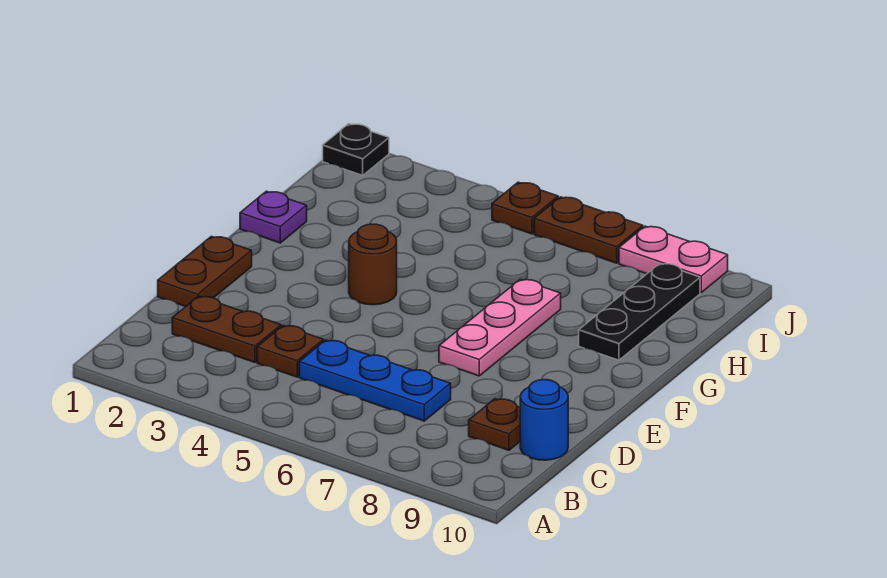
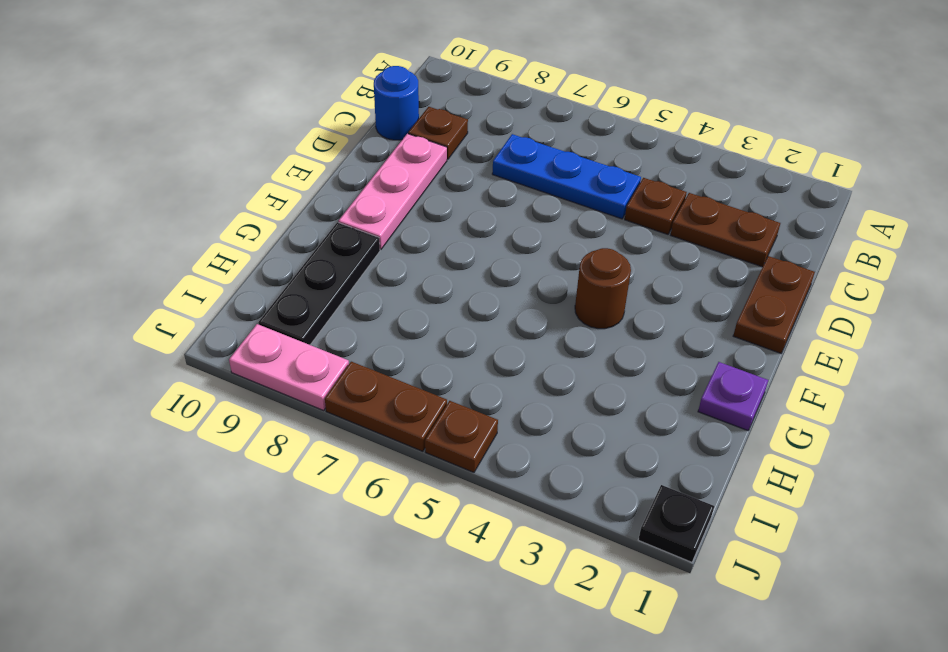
pink plate E7:G7 level 1 -> pink plate D9:F9 level 1

